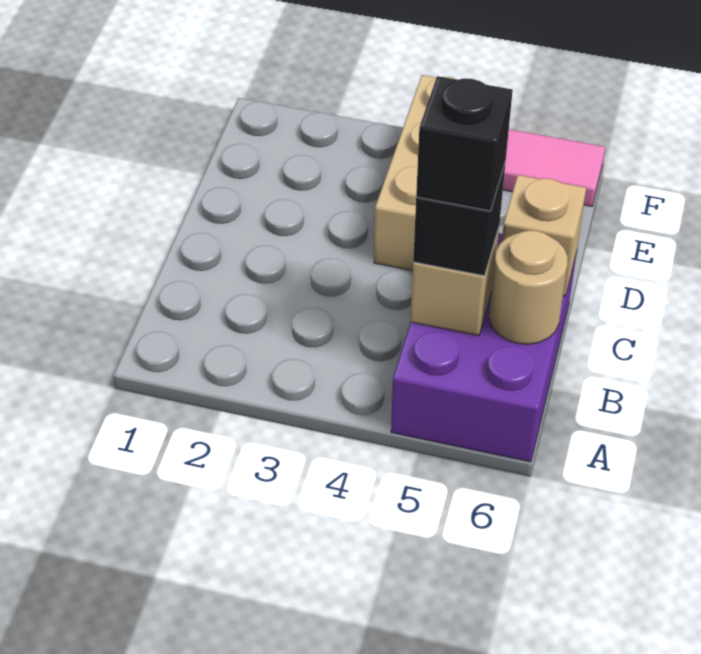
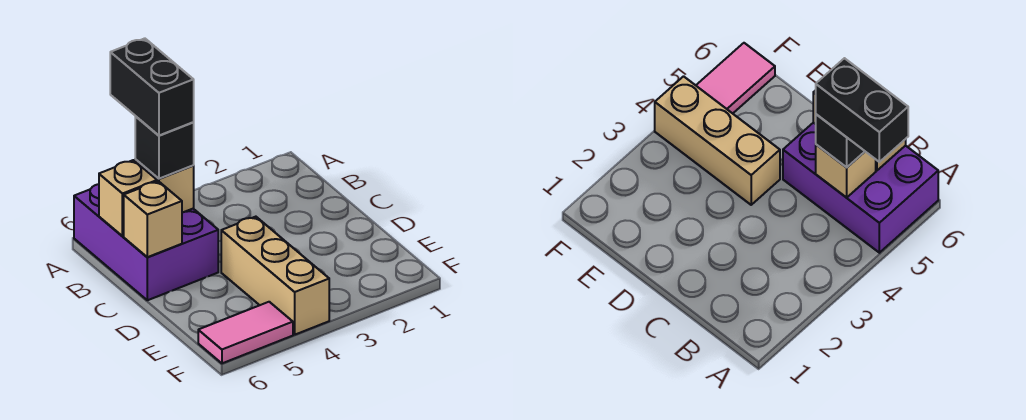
black brick B5 level 4 -> black brick A5:B5 level 4
tan round brick B6 level 2 -> tan brick B6 level 2

